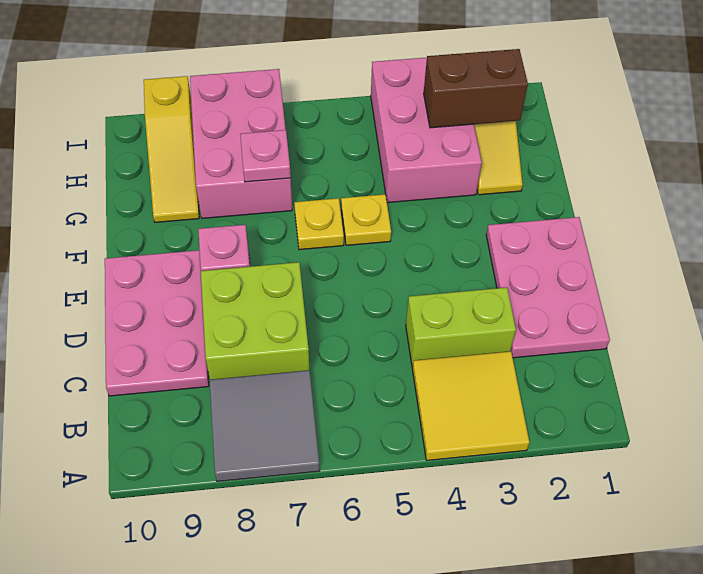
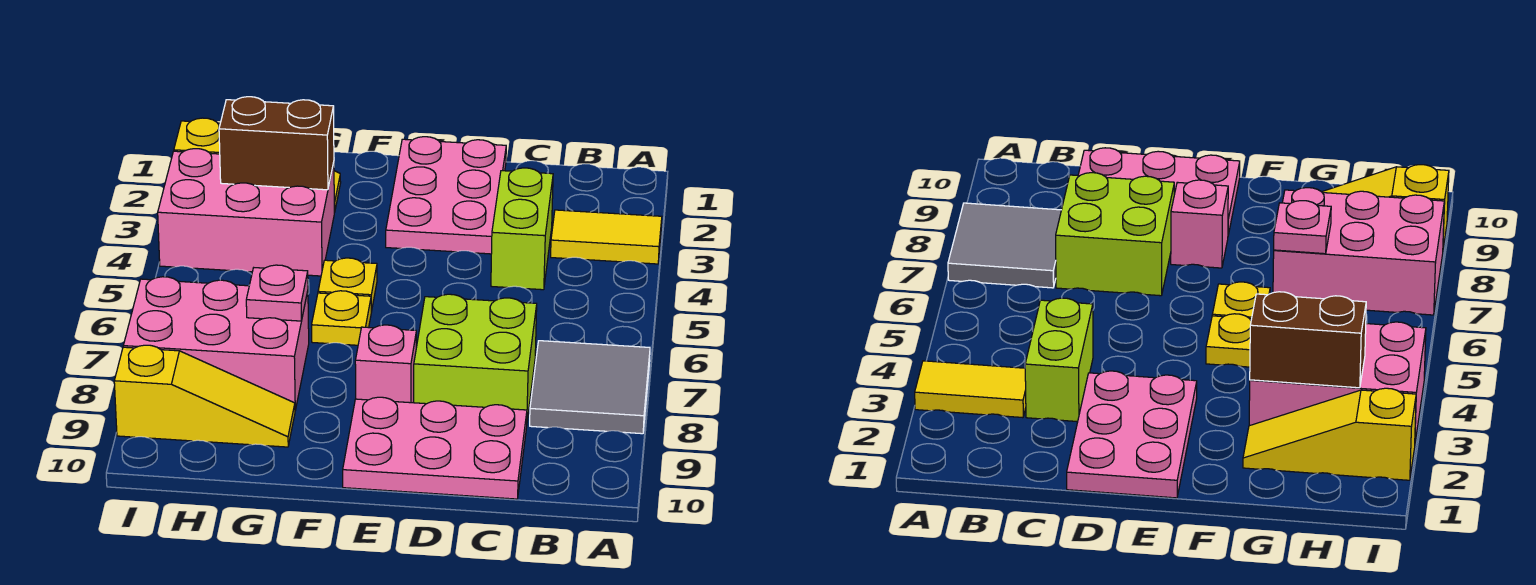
yellow tile A3:B4 level 1 -> yellow tile A3:B3 level 1
pink plate C1:E2 level 1 -> pink plate D1:E3 level 1
brown brick H2:H3 level 2 -> brown brick G3:H3 level 2

